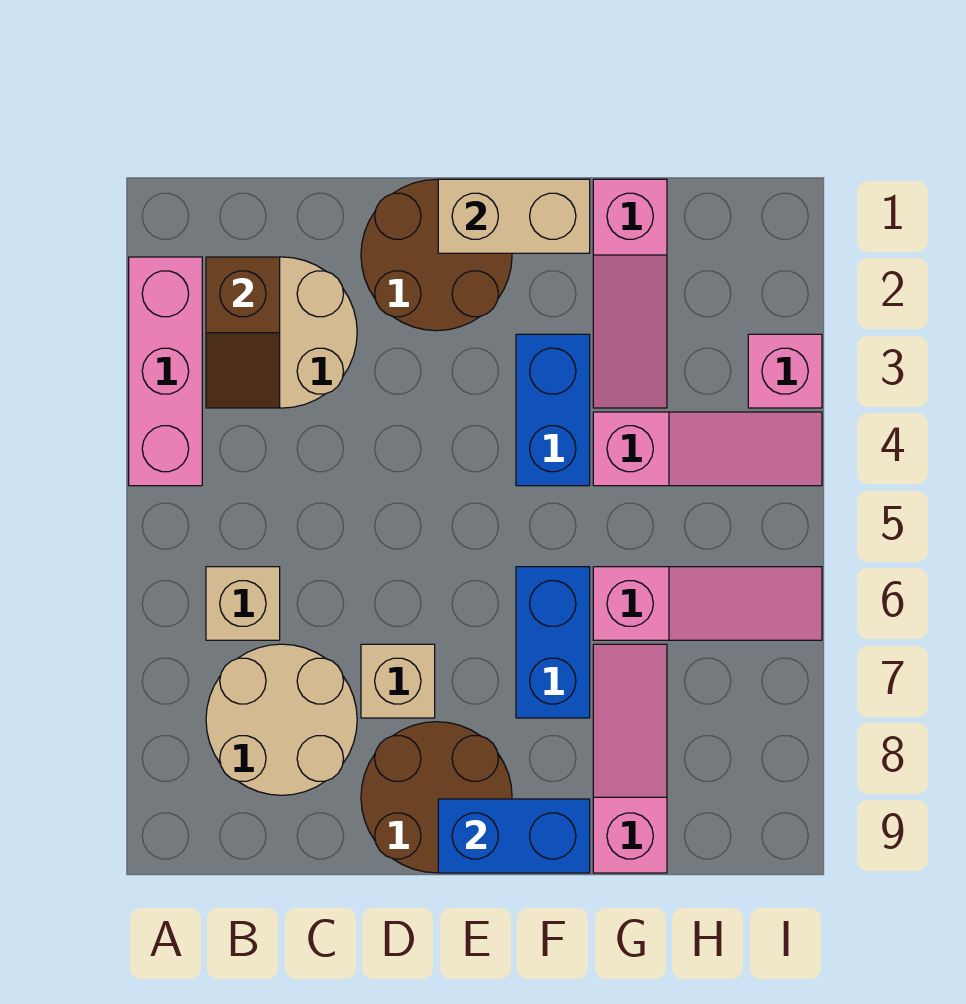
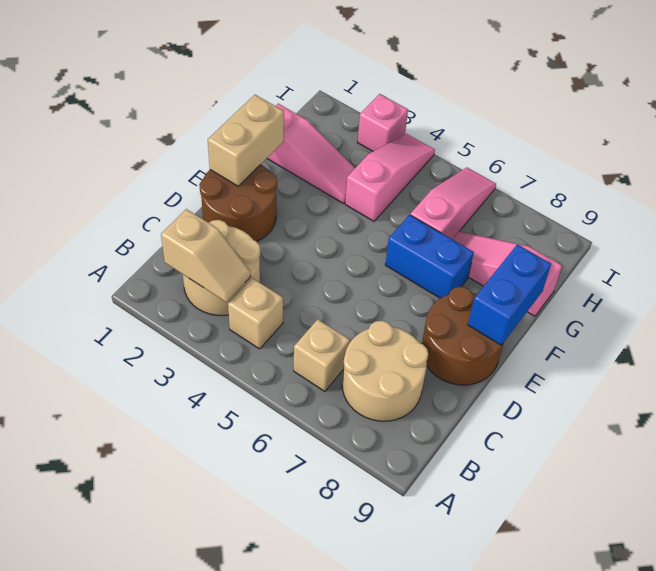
pink brick A2:A4 level 1 -> none
brown slope B2:B3 level 2 top 2 -> tan slope B2:B3 level 2 top 2
tan brick D7 level 1 -> tan brick B4 level 1
blue brick F3:F4 level 1 -> none

